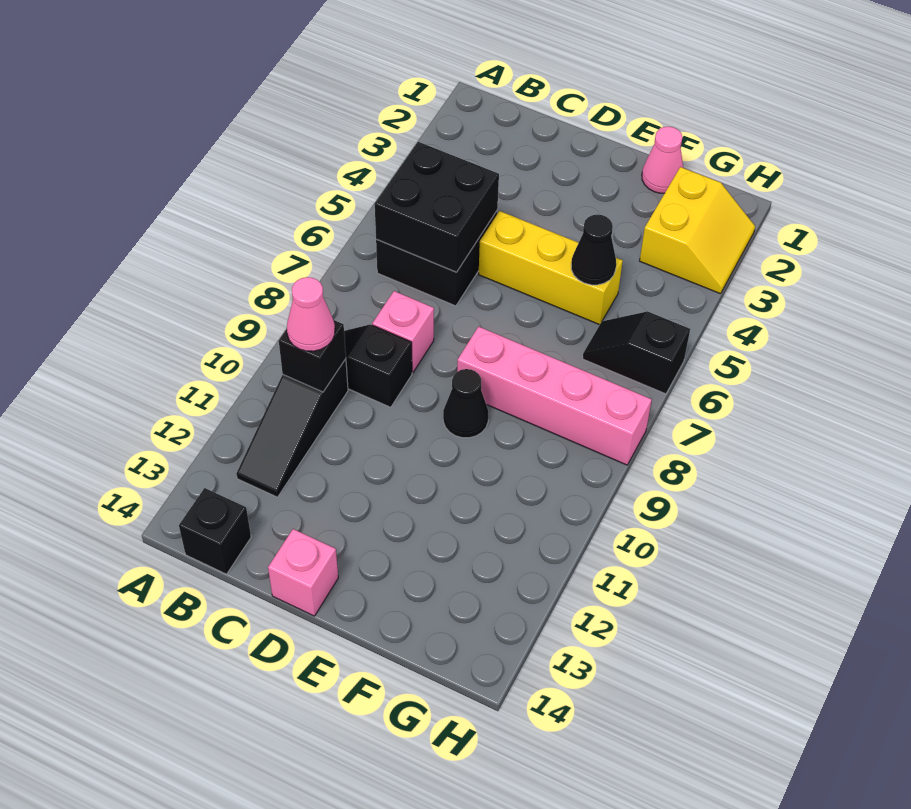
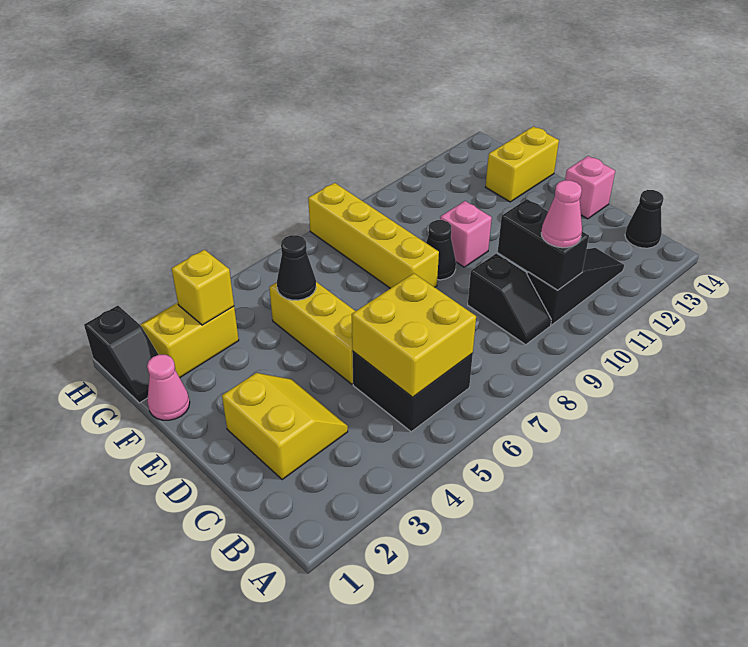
black brick B5:C6 level 2 -> yellow brick B5:C6 level 2
black brick B10 level 2 -> black brick B10:C10 level 2
black brick B14 level 1 -> black cone B14 level 1
none -> yellow slope C2:D3 level 1 top 2
pink brick C8 level 1 -> pink brick E10 level 1
pink brick E8:H8 level 1 -> yellow brick E8:H8 level 1
none -> yellow brick F13:F14 level 1
none -> yellow brick G3 level 2
black slope G6:H6 level 1 top H -> black slope G1:H1 level 1 top H

